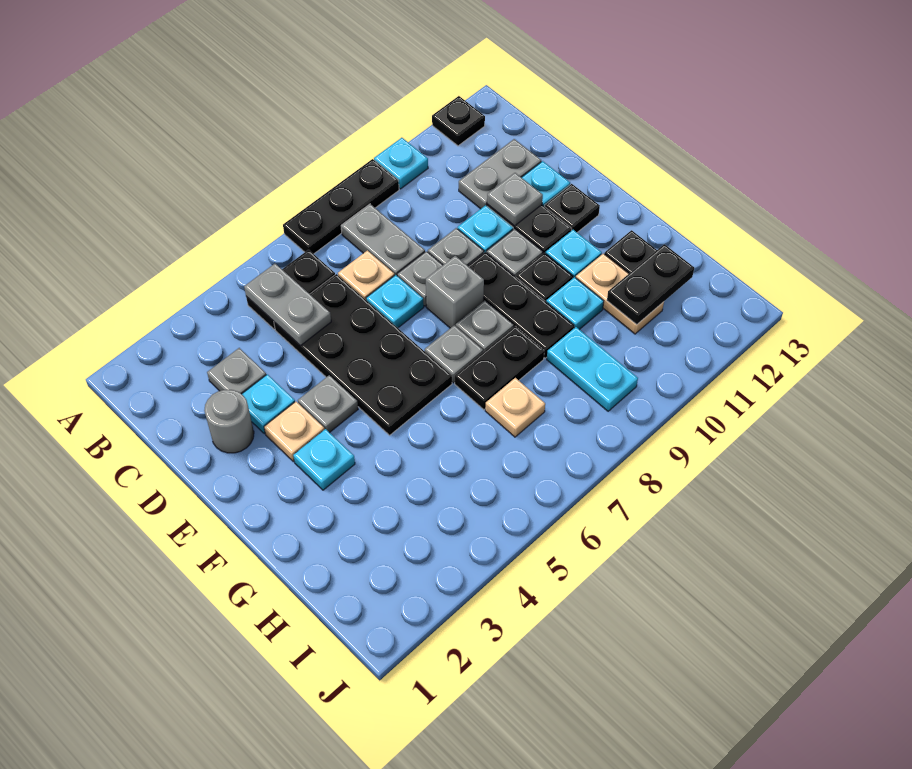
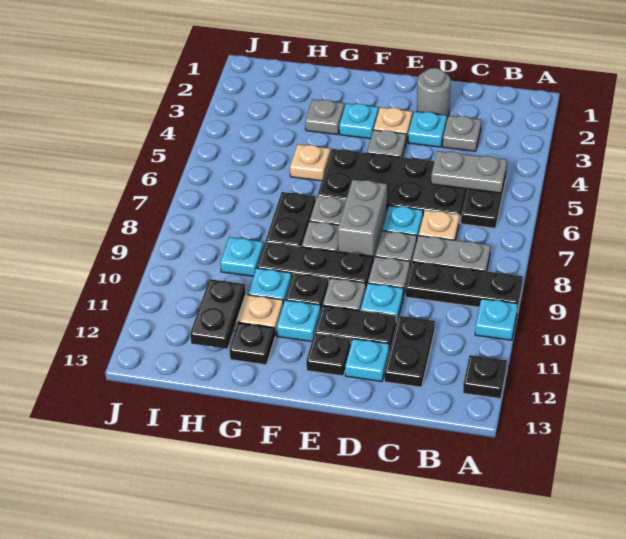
black plate A7:A9 level 1 -> black plate A9:C9 level 1
grey plate C11:C12 level 1 -> black plate C11:C12 level 1
grey plate D11 level 2 -> grey plate G3 level 1
grey brick E8 level 1 -> grey brick E7:E8 level 1
tan plate H7 level 1 -> tan plate G5 level 1
cyan plate H9:I9 level 1 -> cyan plate H9 level 1

